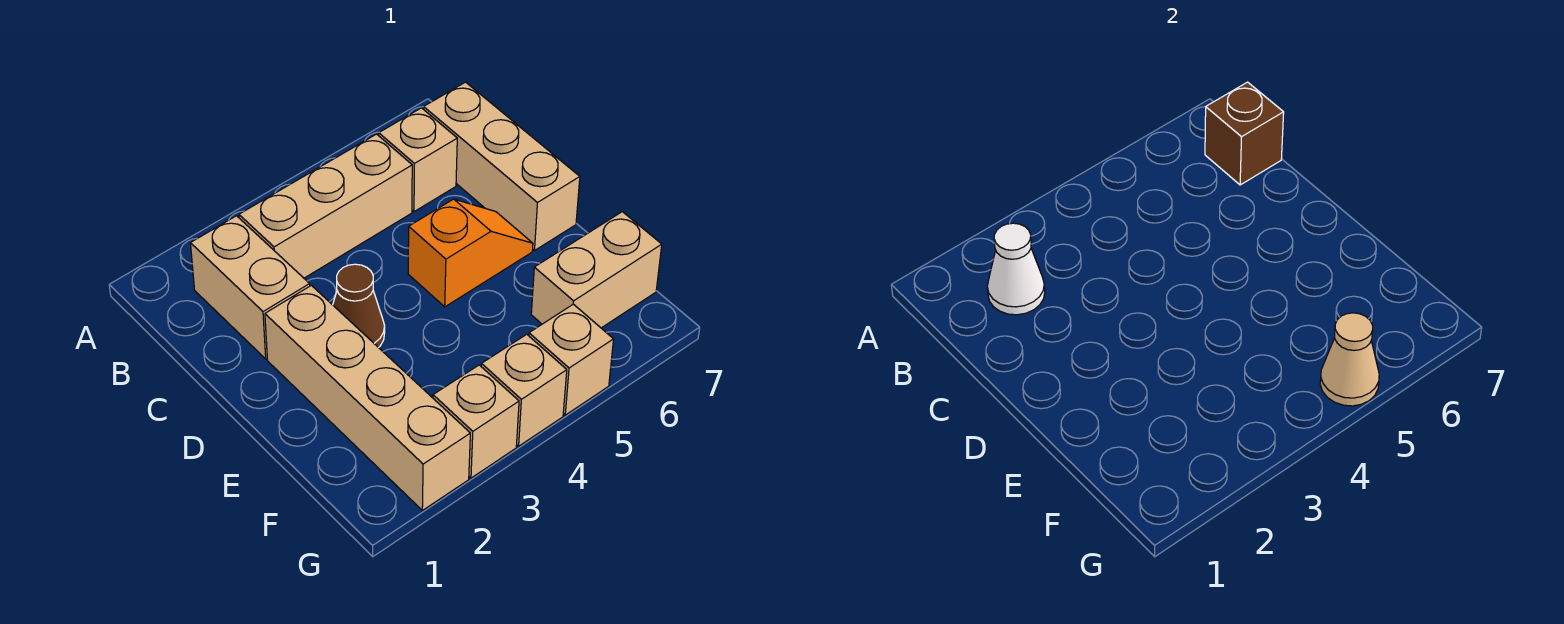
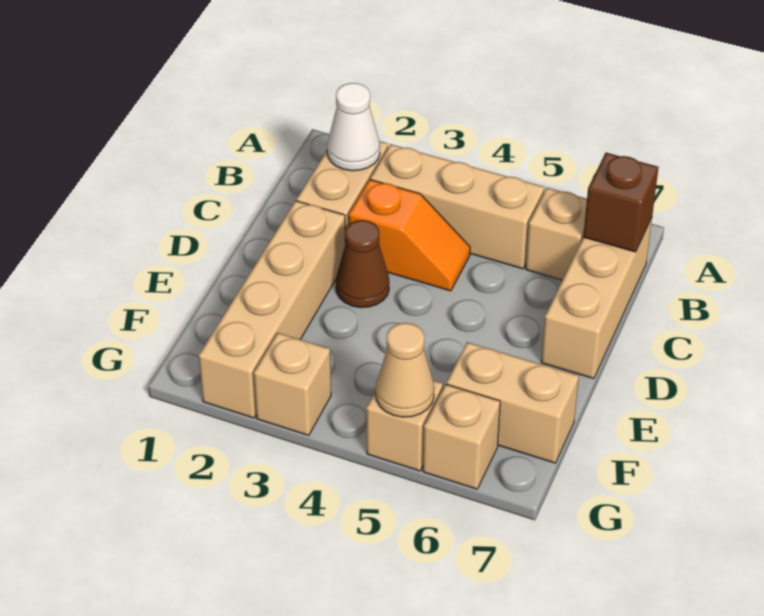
orange slope D5:D6 level 1 top 5 -> orange slope C3:C4 level 1 top 3
tan brick G4 level 1 -> tan brick G6 level 1

